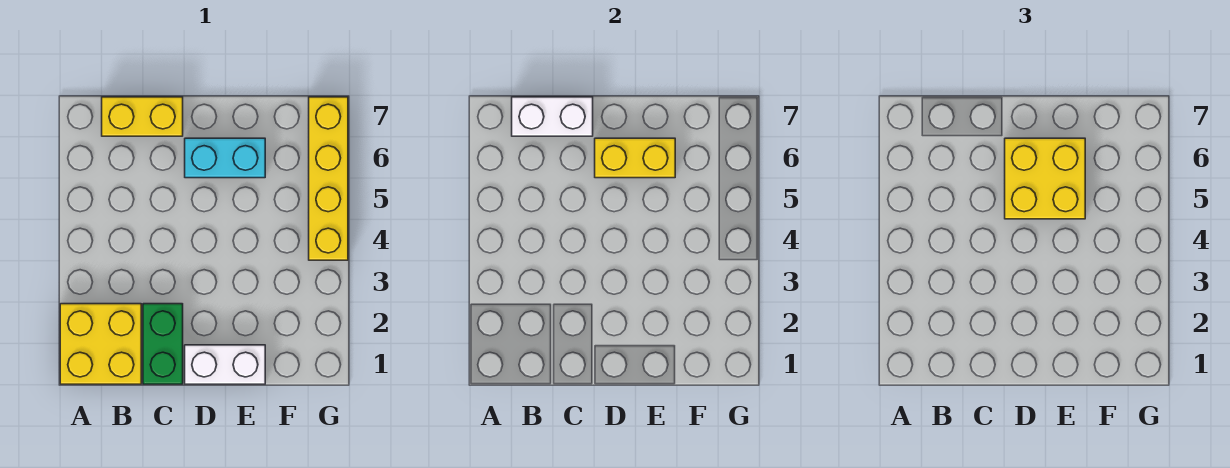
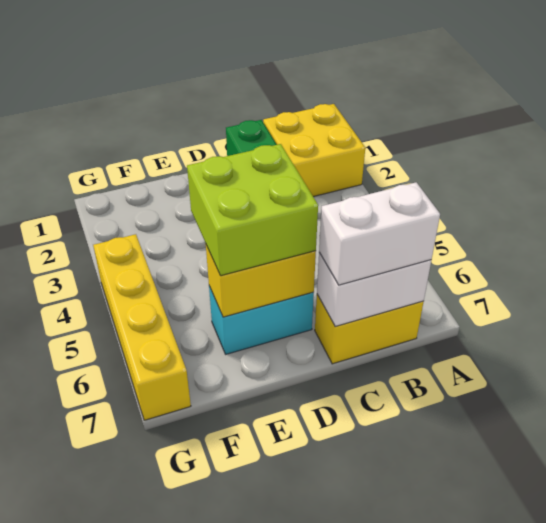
white brick D1:E1 level 1 -> white brick B7:C7 level 3
yellow brick D5:E6 level 3 -> lime brick D5:E6 level 3

